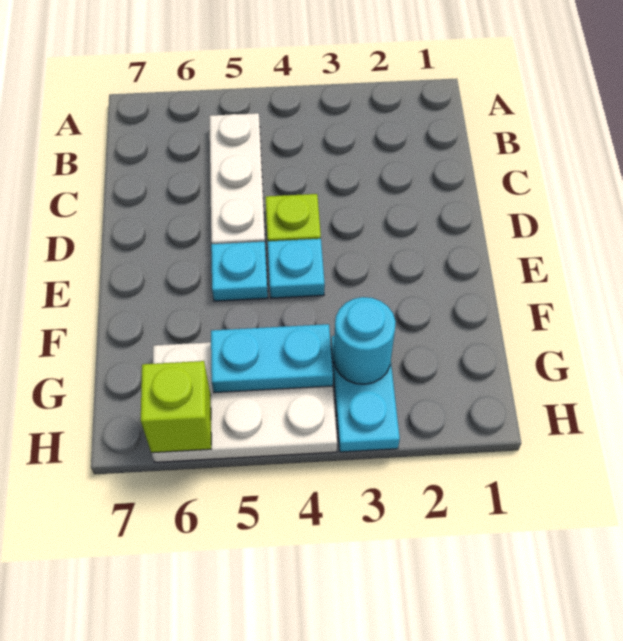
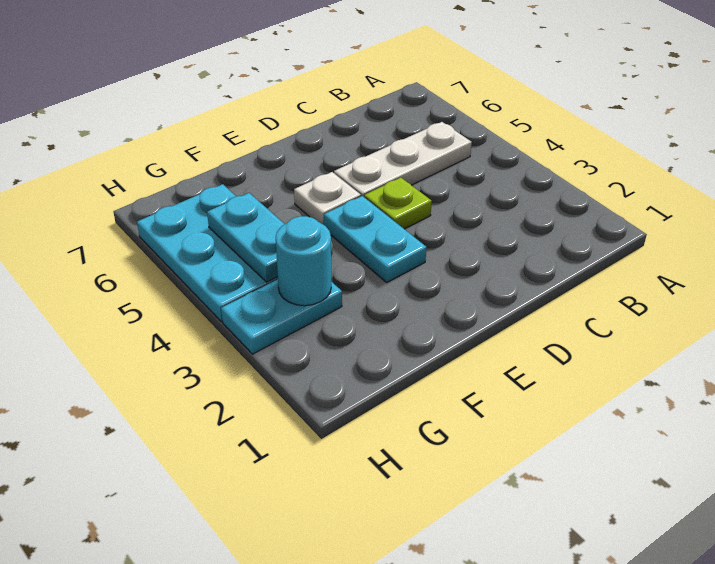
cyan plate E4 level 1 -> cyan plate E3:E4 level 1
cyan plate E5 level 1 -> white plate E5 level 1
white plate G4:H6 level 1 -> cyan plate G4:H6 level 1
lime brick H6 level 2 -> none

